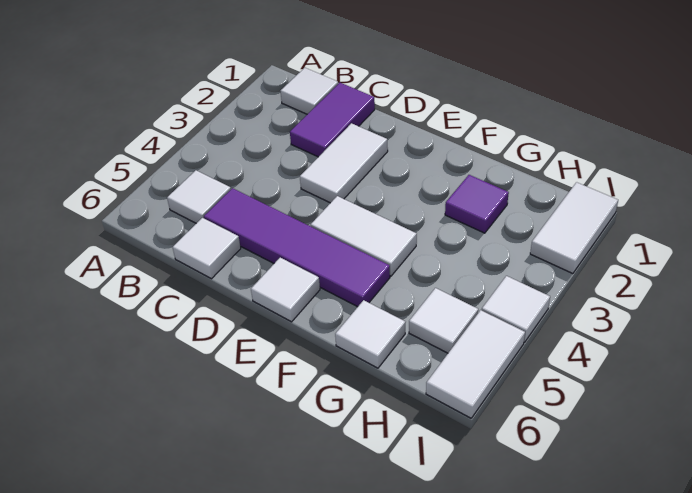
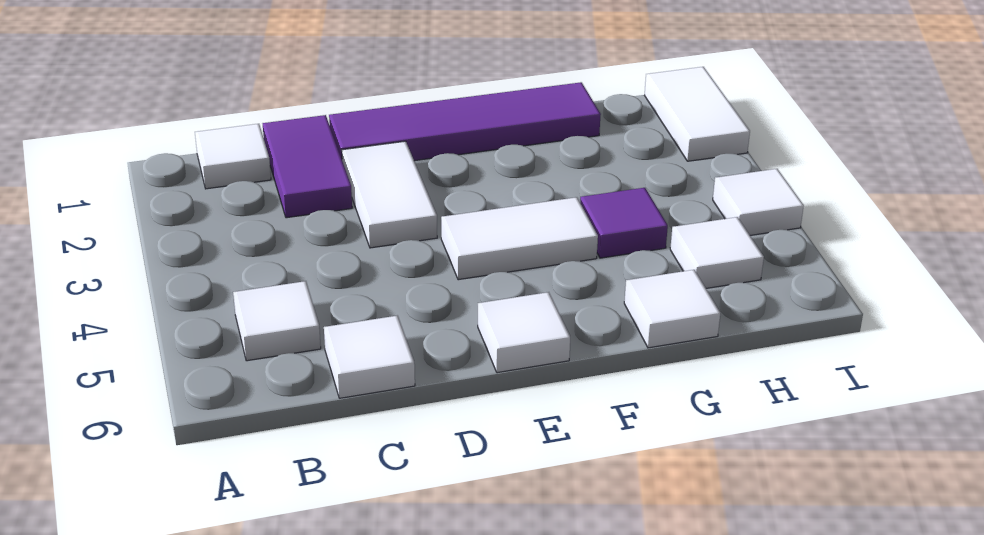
purple tile C5:F5 level 1 -> purple tile D1:G1 level 1
purple tile G2 level 1 -> purple tile G4 level 1
white tile I5:I6 level 1 -> none

